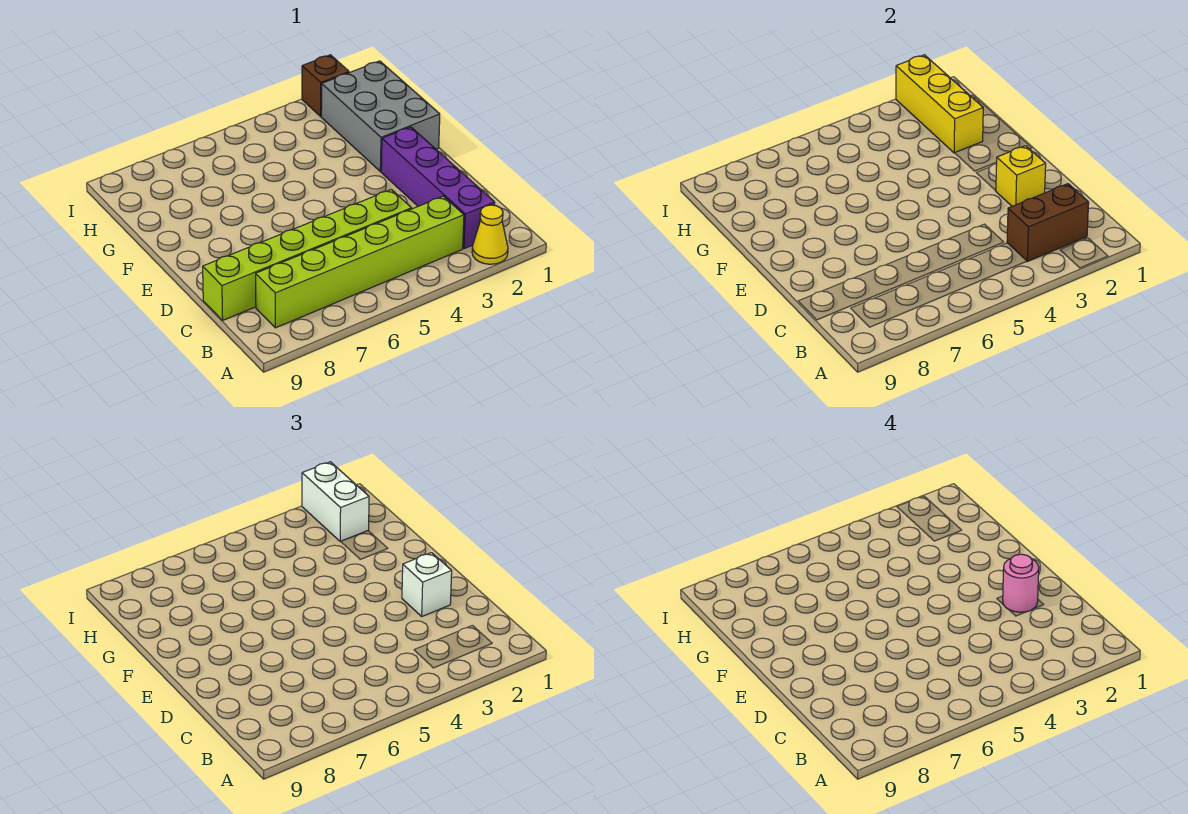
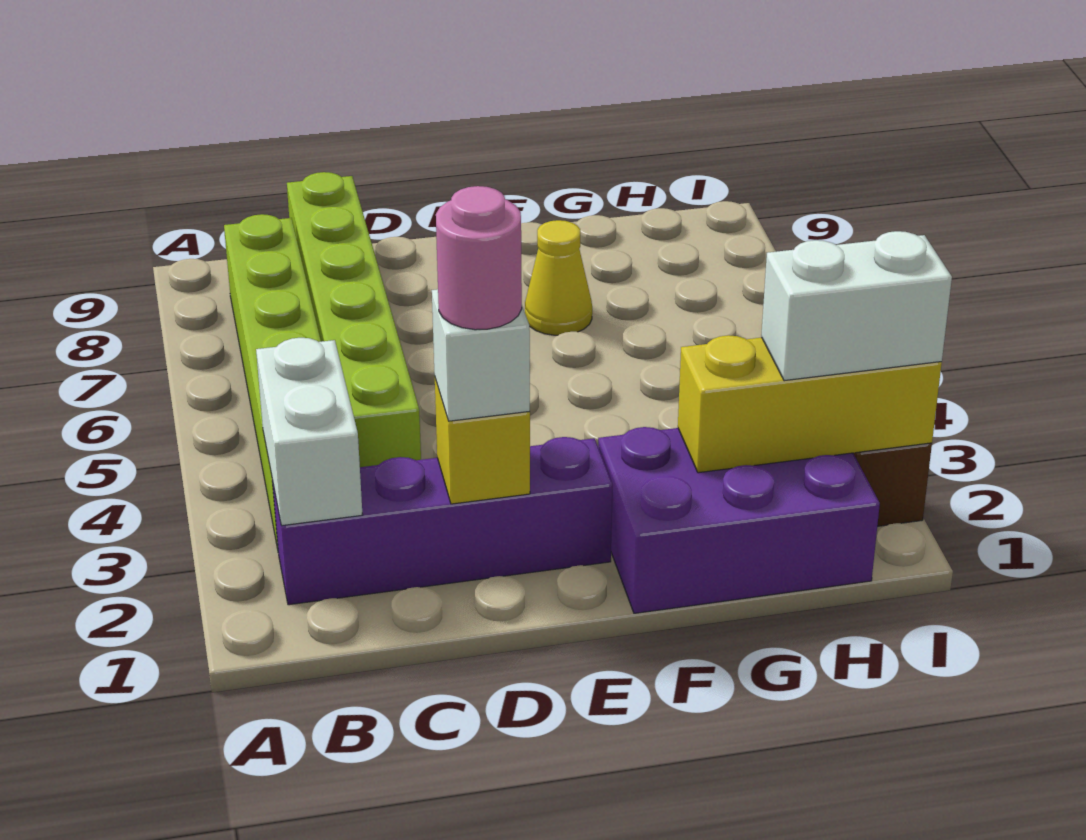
yellow cone A2 level 1 -> yellow cone F7 level 1
brown brick B2:B3 level 2 -> white brick B2:B3 level 2
grey brick F1:H2 level 1 -> purple brick F1:H2 level 1

